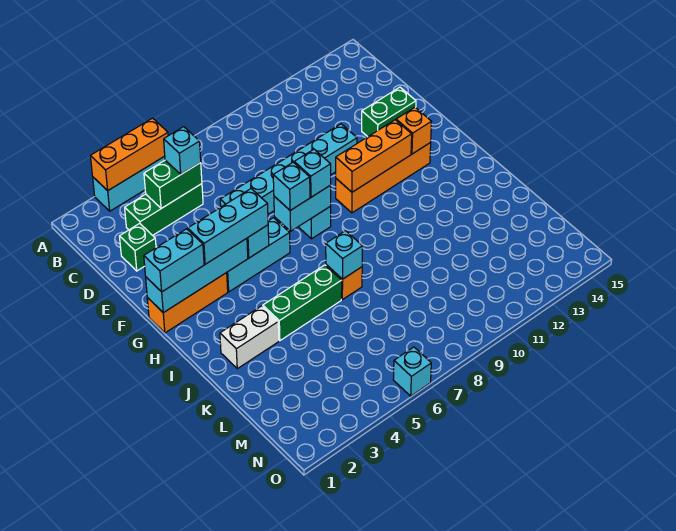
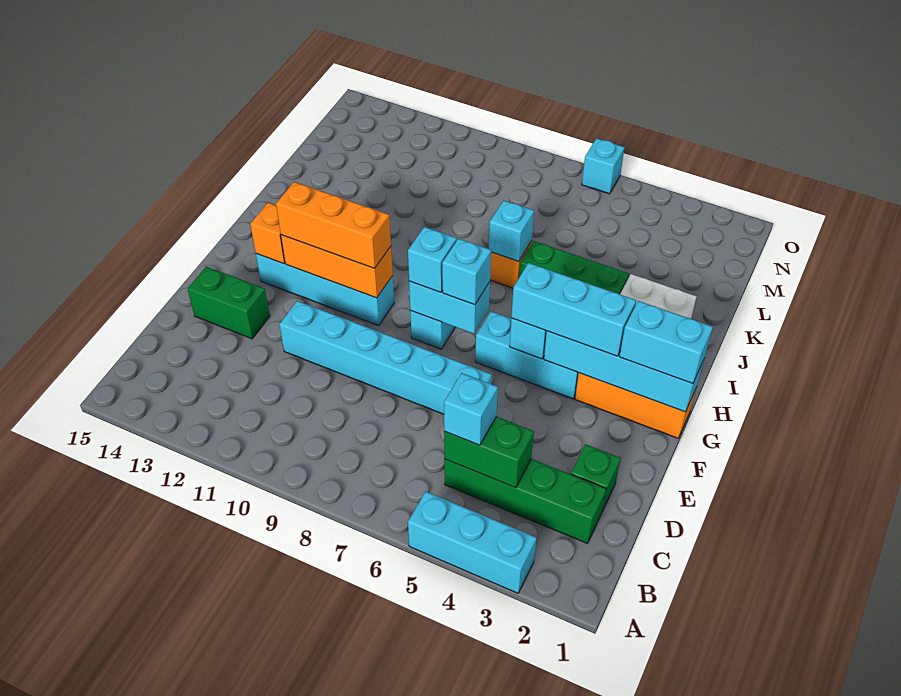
orange brick A3:A5 level 2 -> orange brick G10:G12 level 3
green brick C3:C5 level 1 -> green brick C2:C5 level 1
orange brick G10:G13 level 1 -> cyan brick G10:G13 level 1

